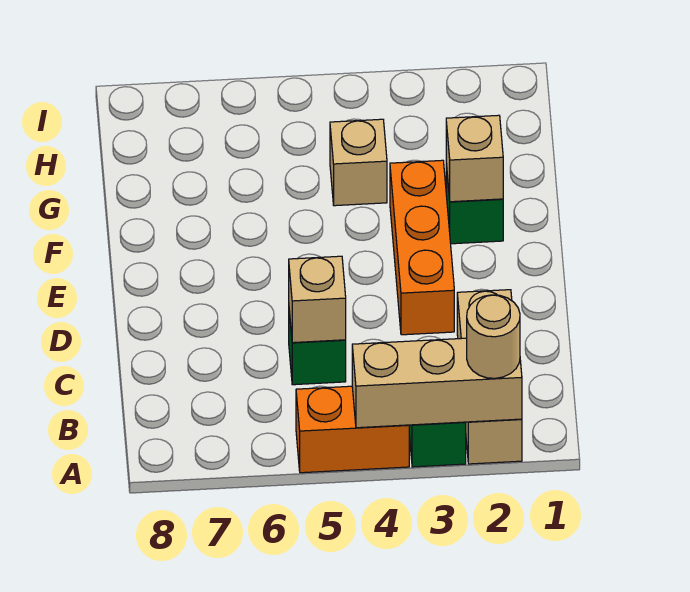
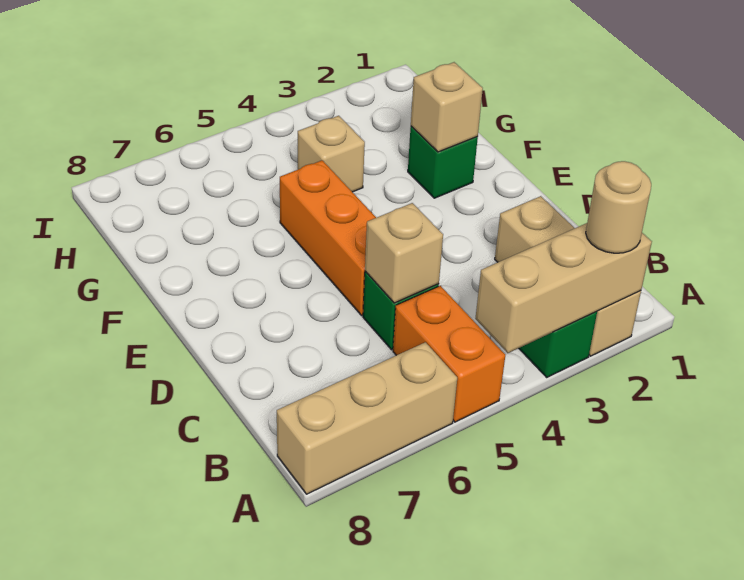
orange brick A4:A5 level 1 -> orange brick A5:B5 level 1
none -> tan brick A6:A8 level 1
orange brick D3:F3 level 1 -> orange brick D5:F5 level 1

